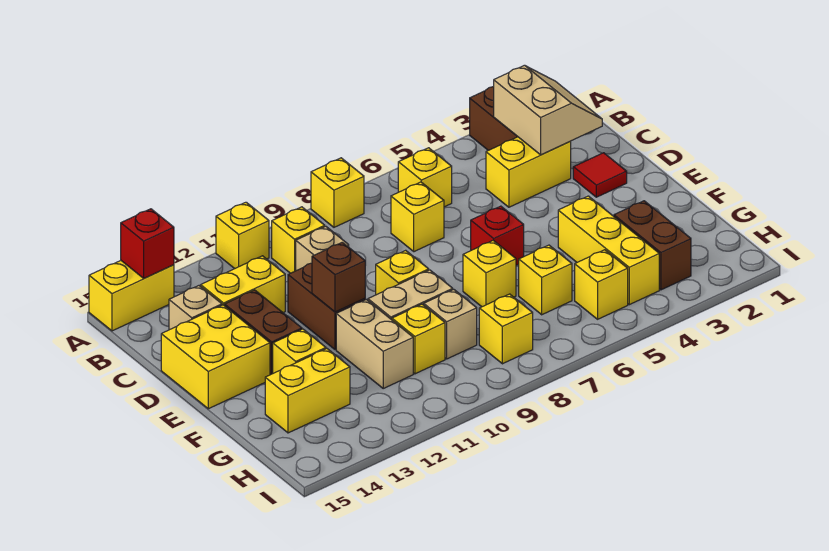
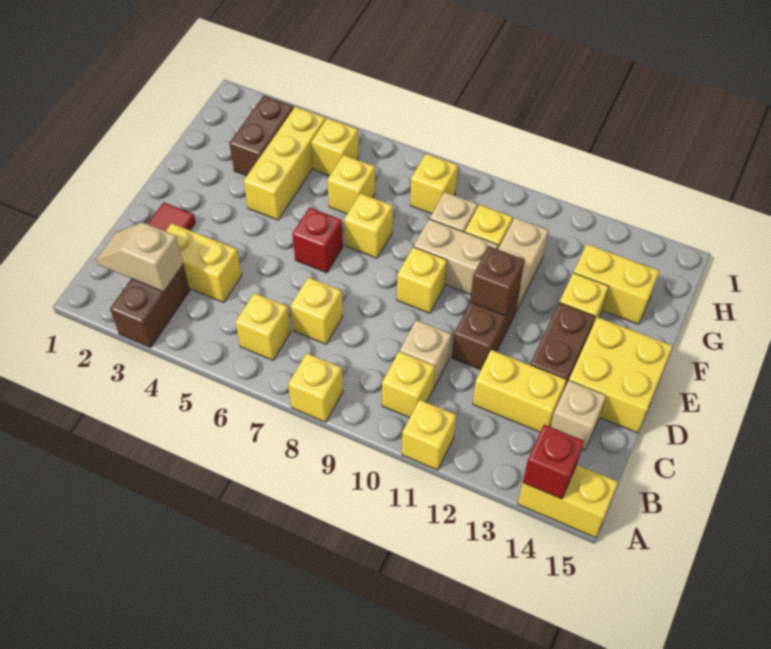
tan slope B2:C3 level 2 top 3 -> tan slope B2:B3 level 2 top 3

